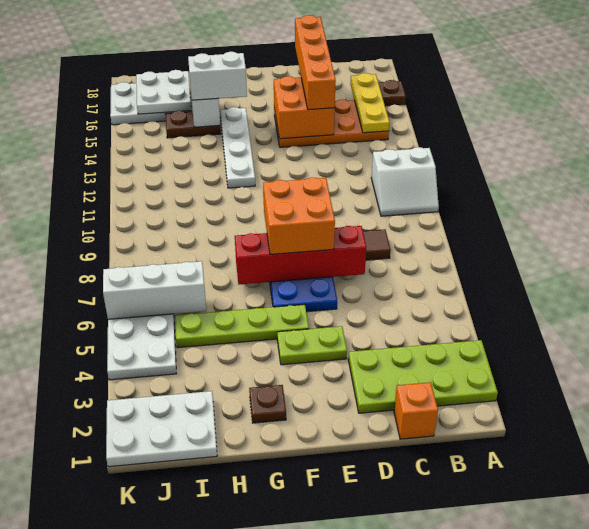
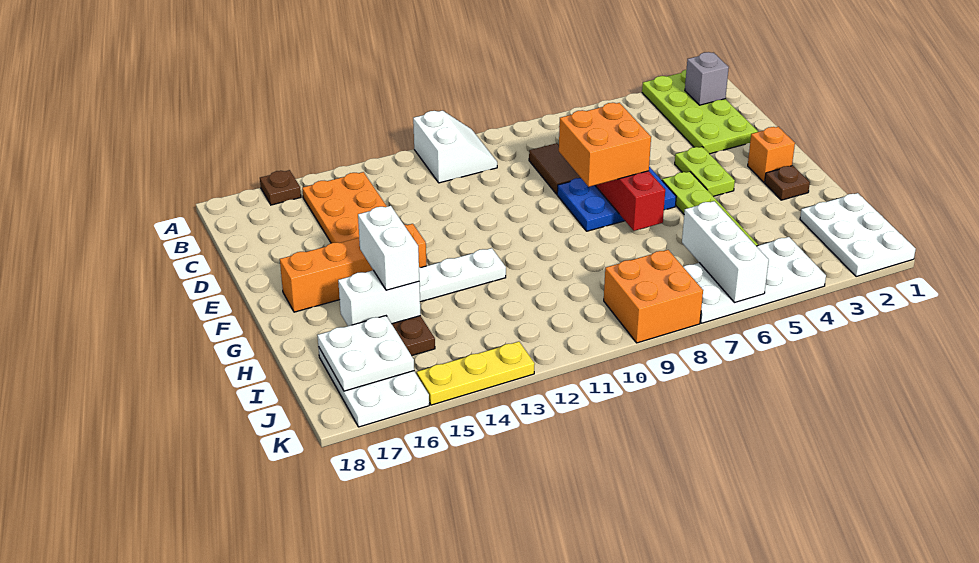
none -> grey brick B2 level 2
yellow plate B14:B16 level 2 -> yellow plate K13:K15 level 1
orange brick C1 level 1 -> orange brick F2 level 1
orange brick D14:E15 level 2 -> orange brick J8:K9 level 1
orange brick D14:D17 level 3 -> orange brick F14:F17 level 1

